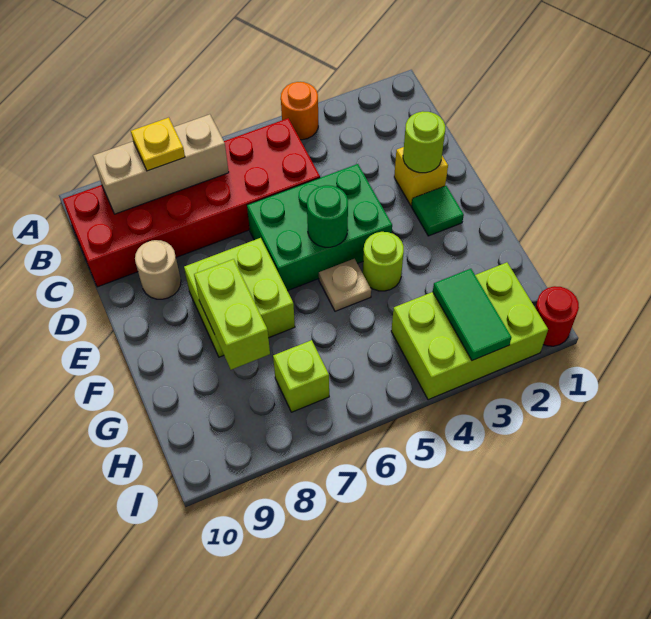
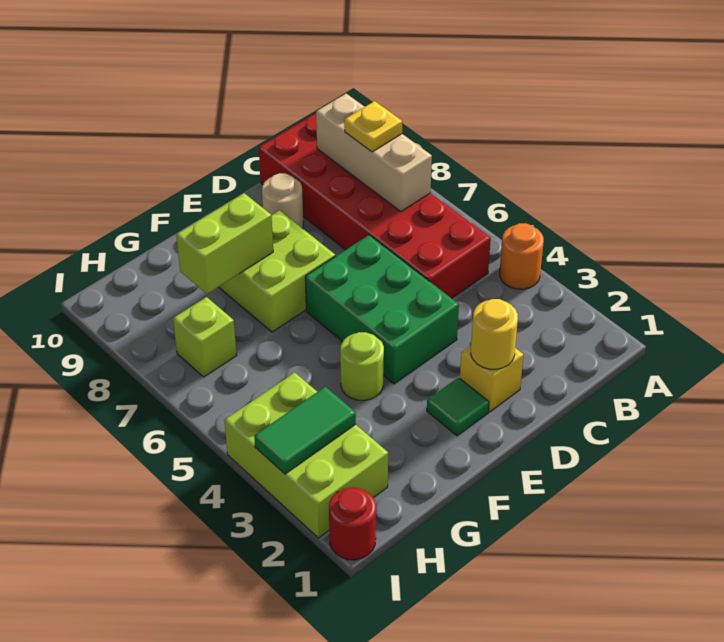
lime round brick D2 level 2 -> yellow round brick D2 level 2
green round brick E5 level 2 -> none
tan plate F5 level 1 -> none

